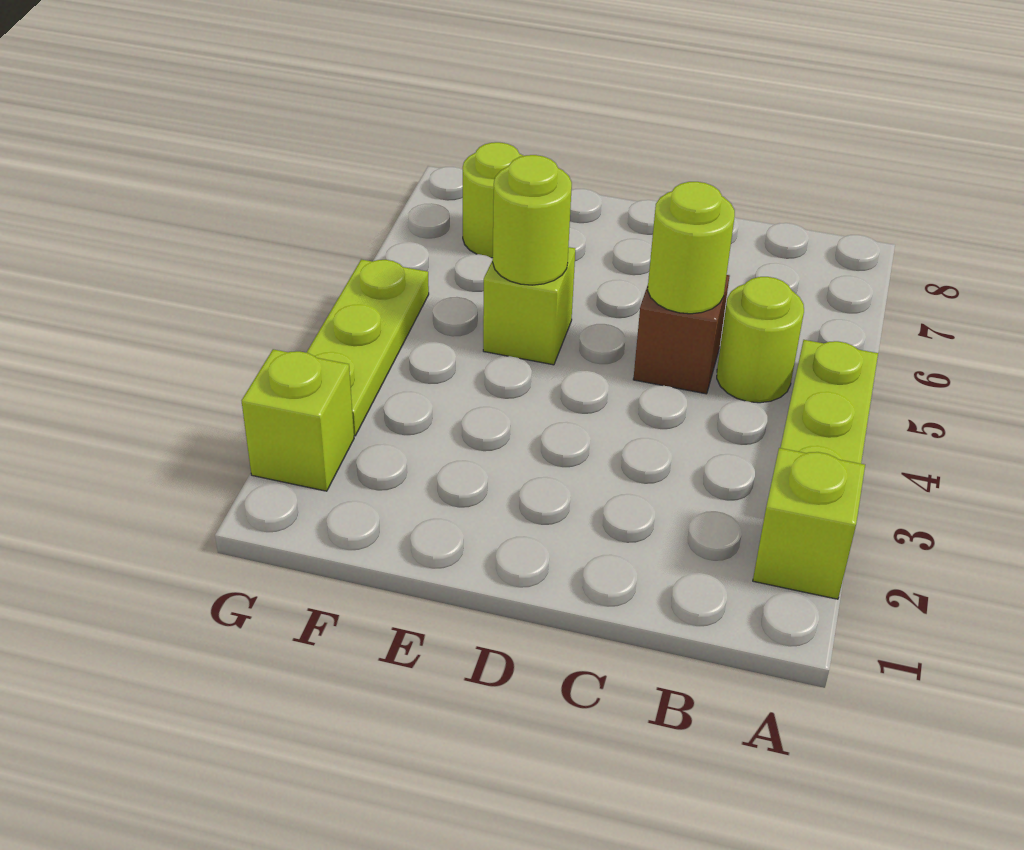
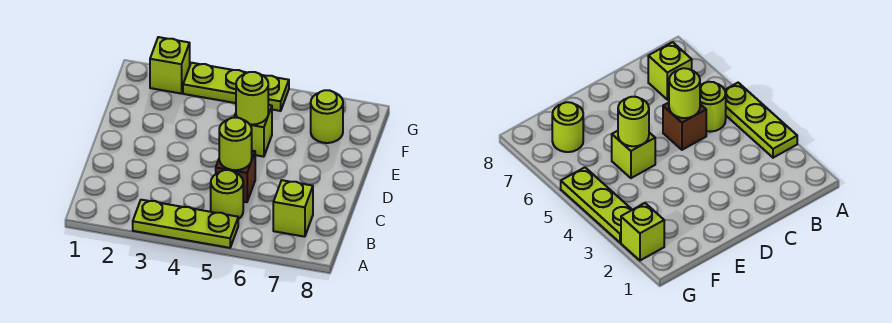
lime brick A2 level 1 -> lime brick B7 level 1

